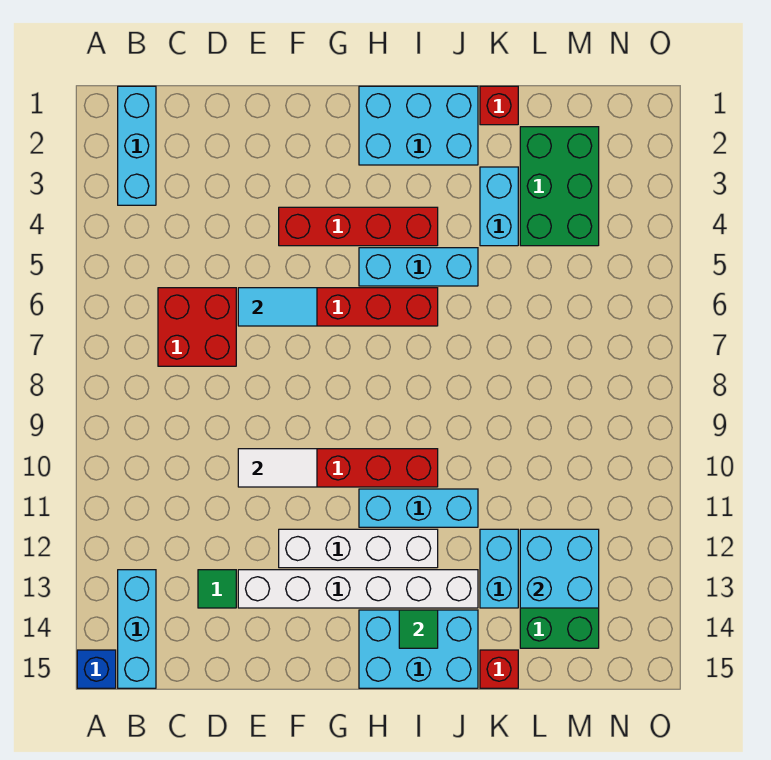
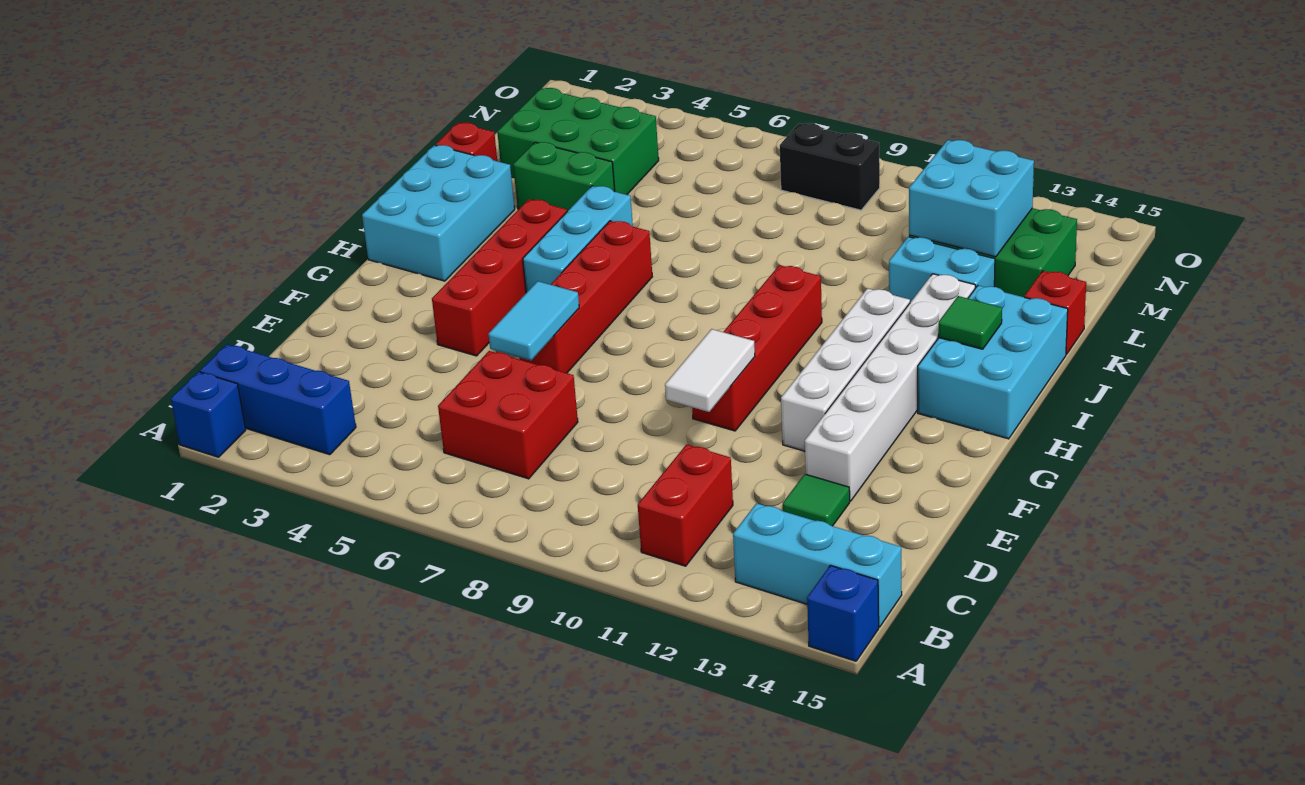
none -> blue brick A1 level 1
cyan brick B1:B3 level 1 -> blue brick B1:B3 level 1
none -> red brick B11:C11 level 1
cyan brick H11:J11 level 1 -> none
cyan brick K3:K4 level 1 -> green brick K3:K4 level 1
none -> black brick N8:N9 level 1

